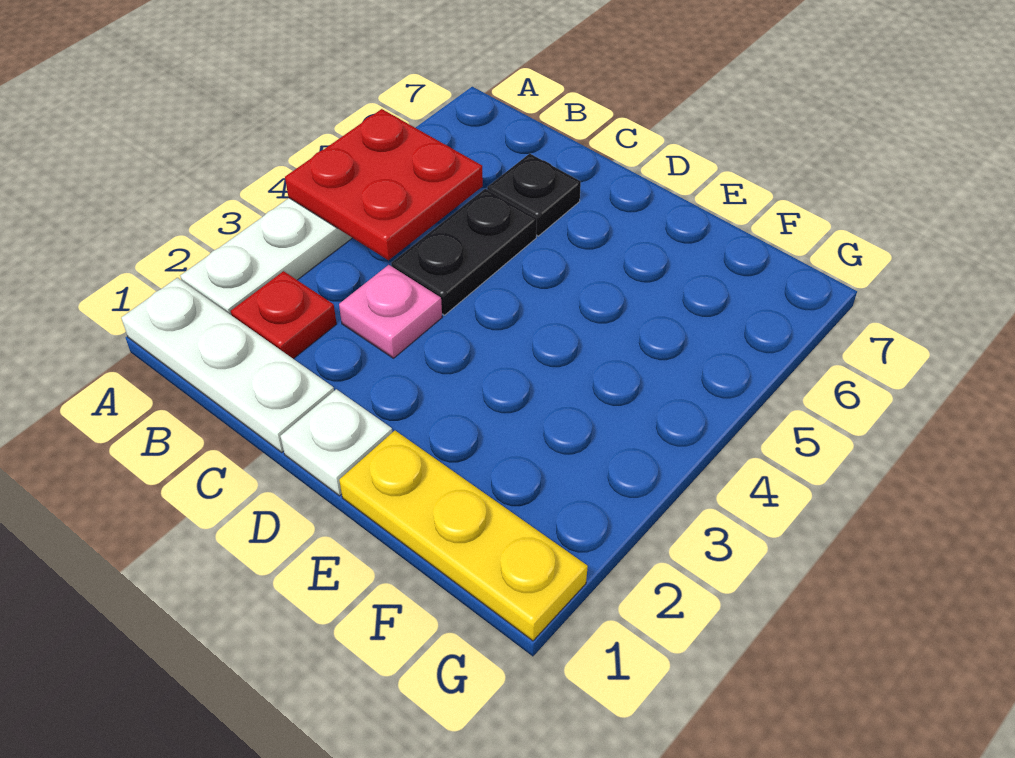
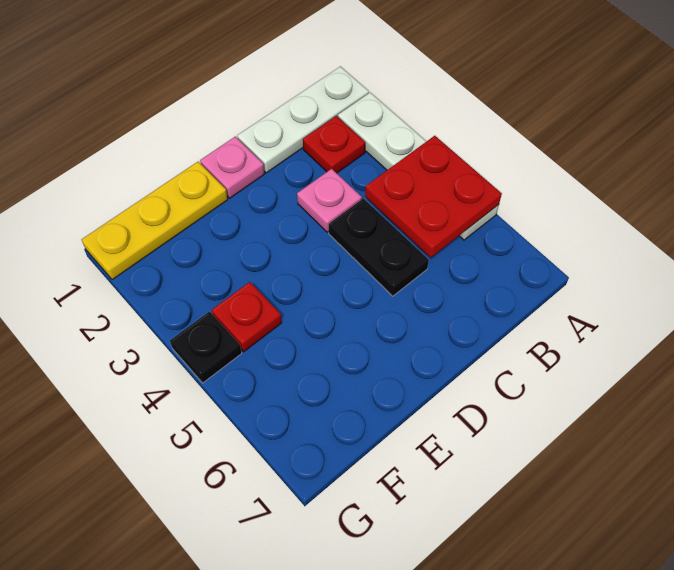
black plate C6 level 1 -> black plate G4 level 1
white plate D1 level 1 -> pink plate D1 level 1
none -> red plate F4 level 1

